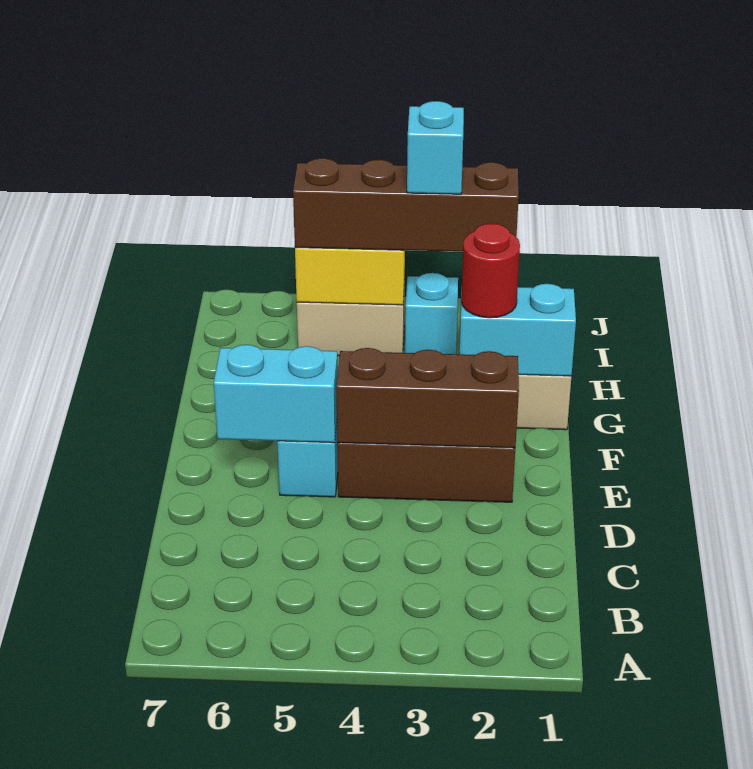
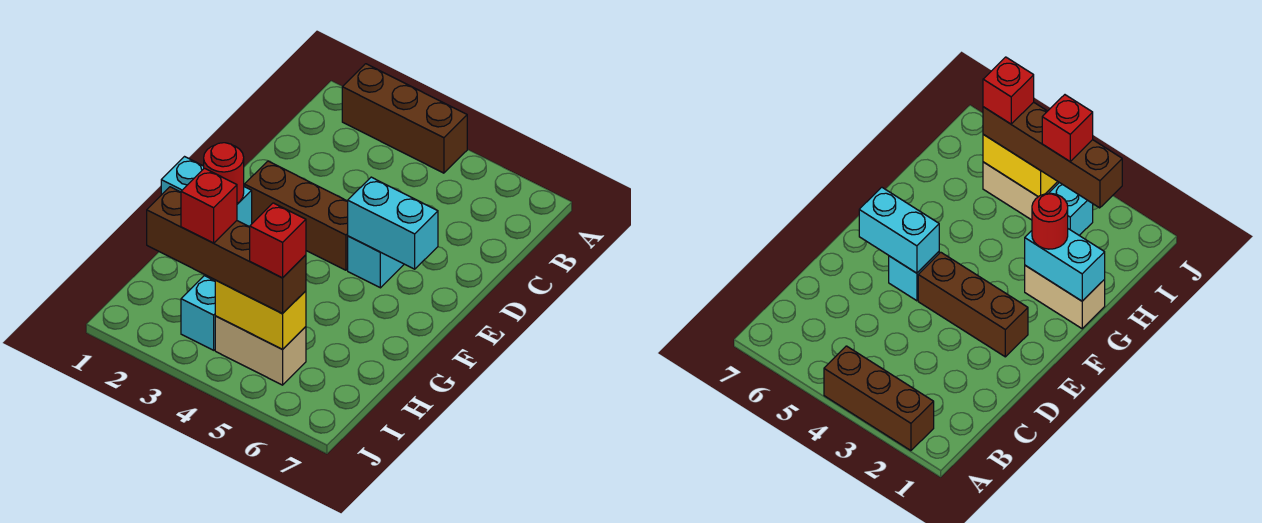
brown brick E2:E4 level 2 -> brown brick A2:A4 level 1
cyan brick I3 level 4 -> red brick I3 level 4
none -> red brick I5 level 4

